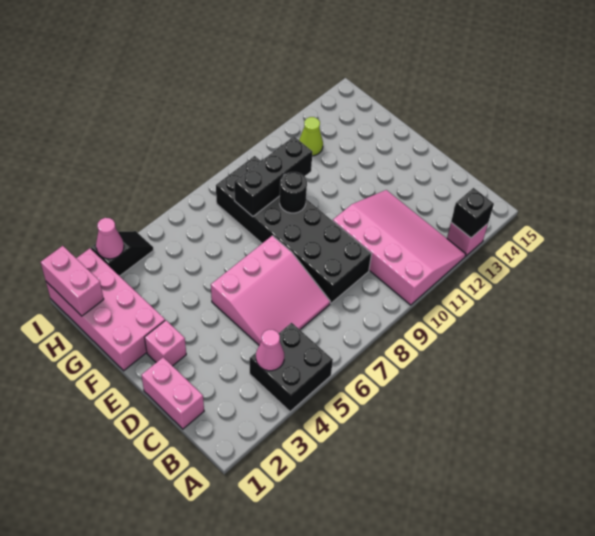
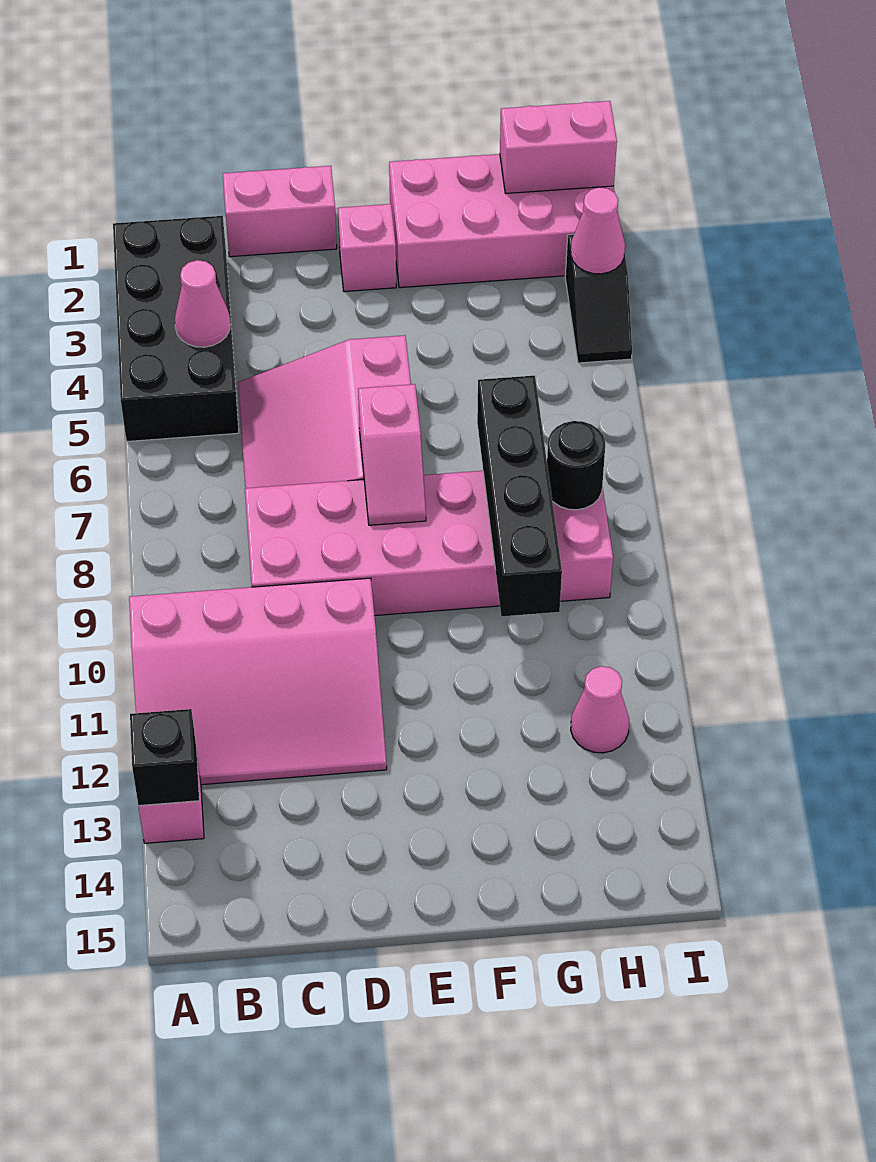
black brick A4:B5 level 1 -> black brick A2:B5 level 1
black brick C8:H9 level 1 -> pink brick C8:H9 level 1
none -> pink slope E7:E8 level 2 top 7
black round brick F9 level 2 -> black round brick H8 level 2
black brick G8:G10 level 2 -> black brick G7:G10 level 2
lime cone H12 level 1 -> pink cone H12 level 1

